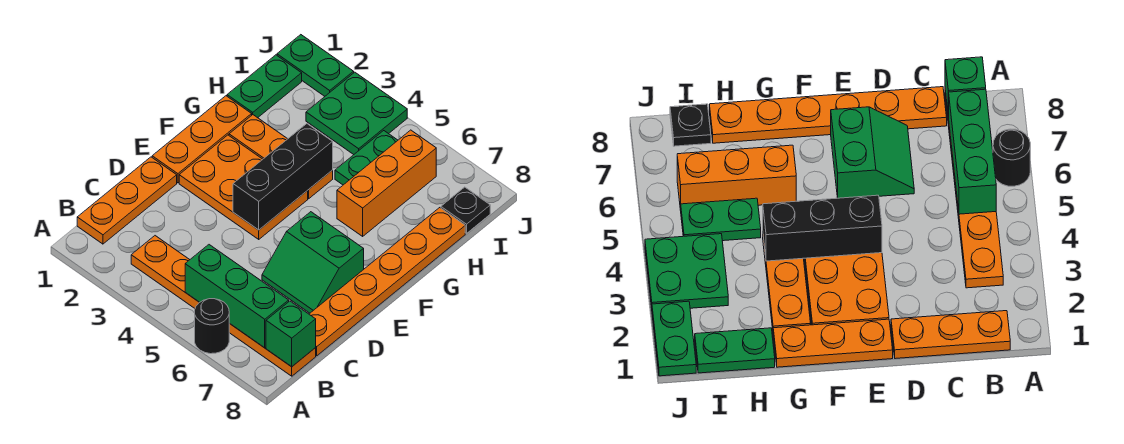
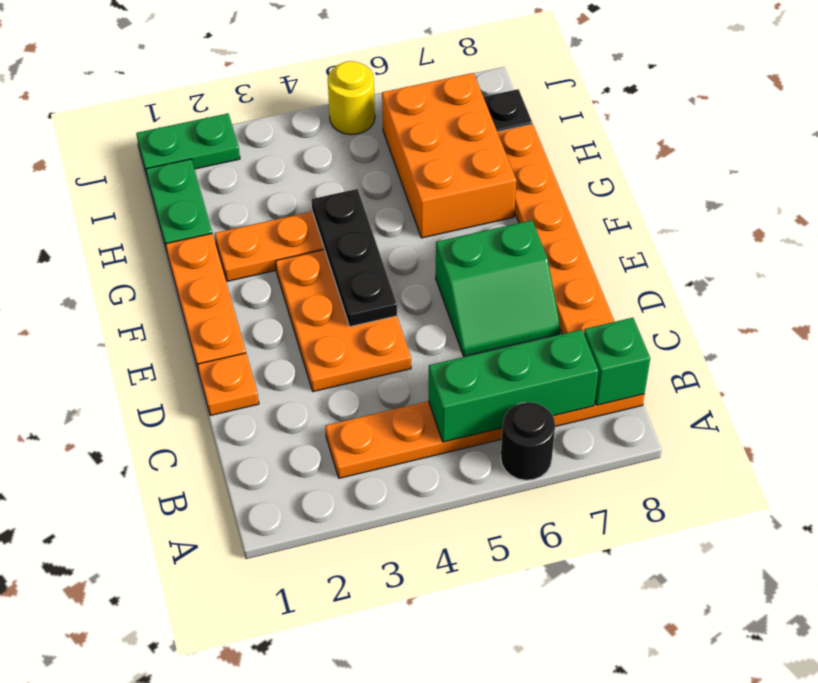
orange plate B1:D1 level 1 -> orange plate D1 level 1
orange plate E2:F4 level 1 -> orange plate D3:F4 level 1
black brick E4:G4 level 2 -> black plate E4:G4 level 2
orange brick G6:I6 level 1 -> orange brick G6:I7 level 1
green plate H5:I5 level 1 -> none
green plate I3:J4 level 1 -> none
none -> yellow round brick J5 level 1

